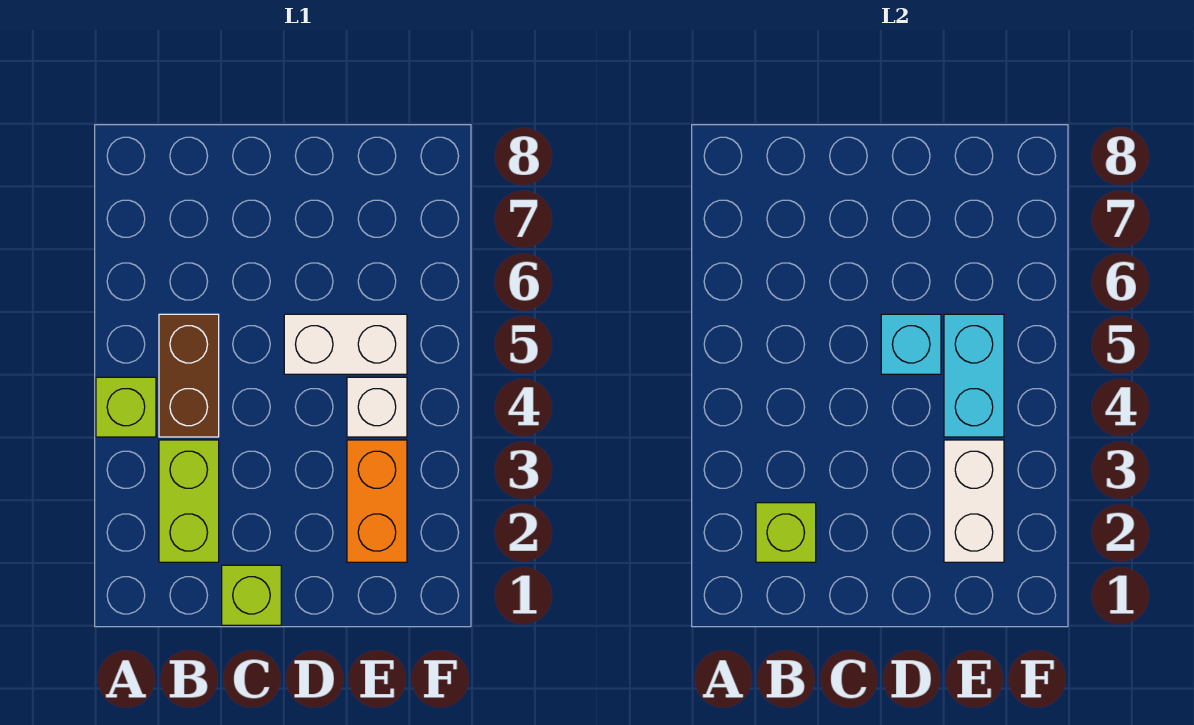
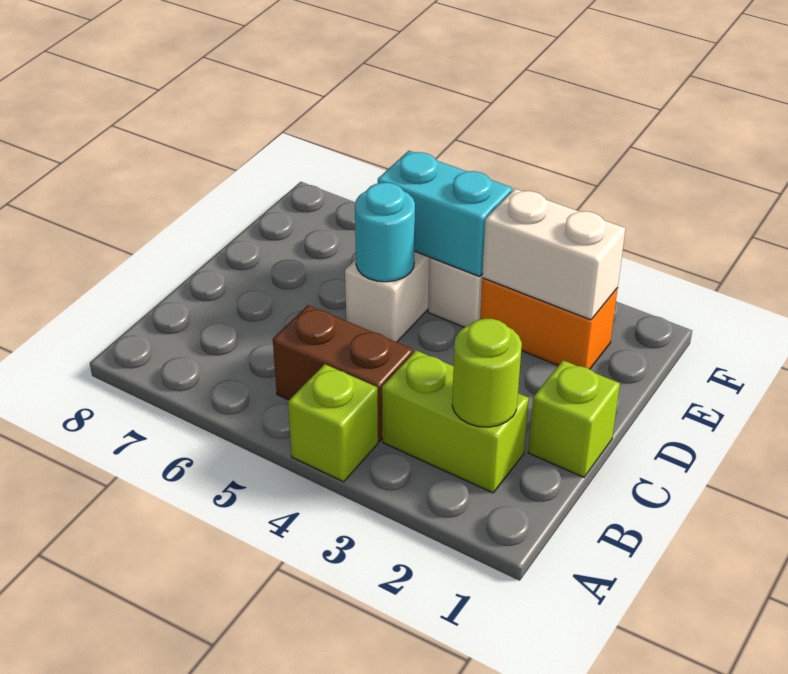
lime brick B2 level 2 -> lime round brick B2 level 2
cyan brick D5 level 2 -> cyan round brick D5 level 2

